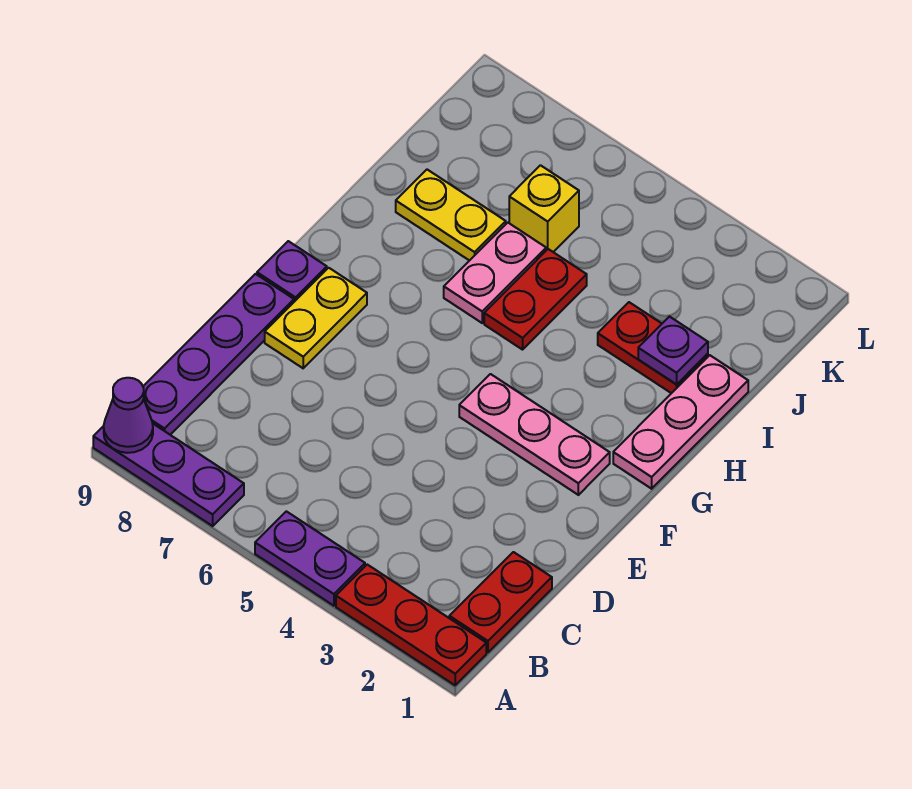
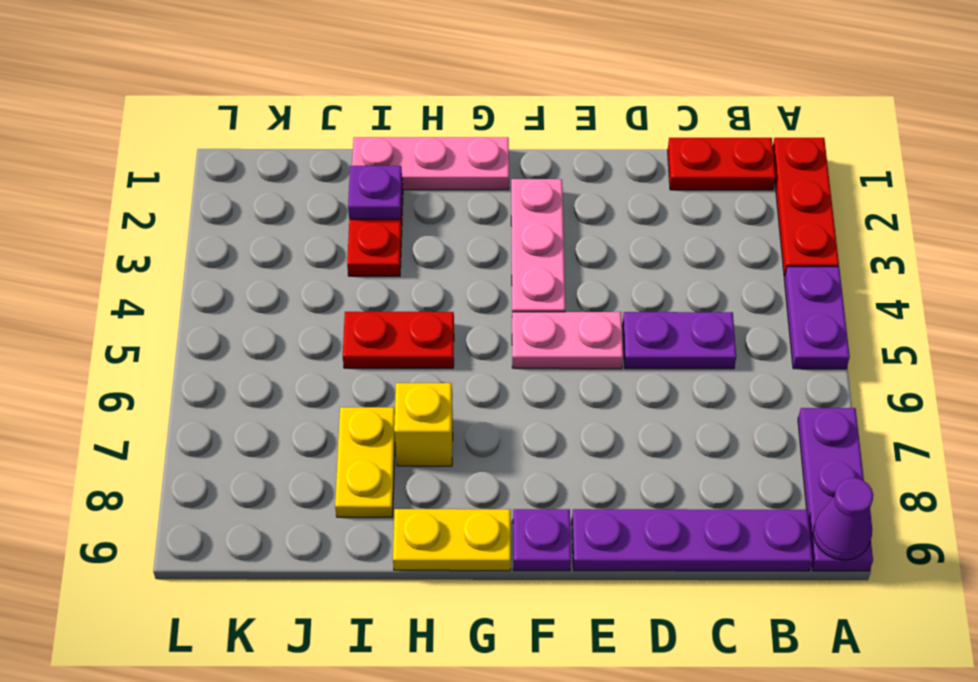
none -> purple plate C5:D5 level 1
yellow plate E8:F8 level 1 -> yellow plate G9:H9 level 1
pink plate H6:I6 level 1 -> pink plate E5:F5 level 1
yellow brick J6 level 1 -> yellow brick H7 level 1

